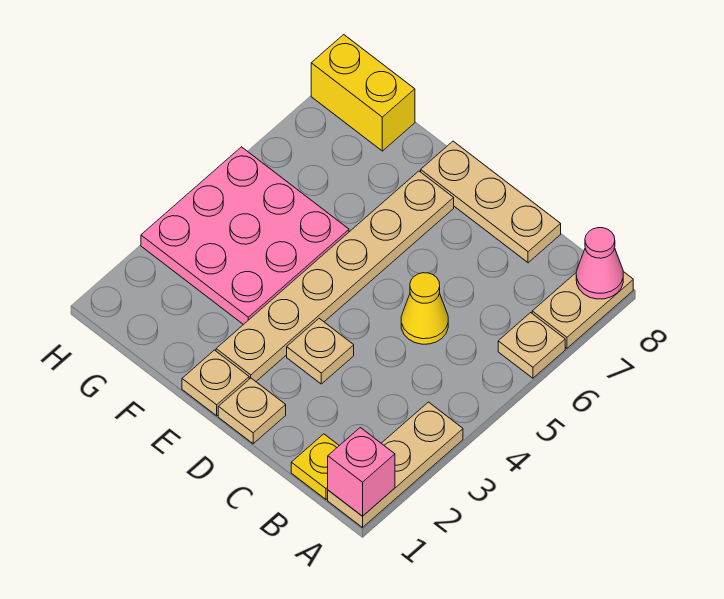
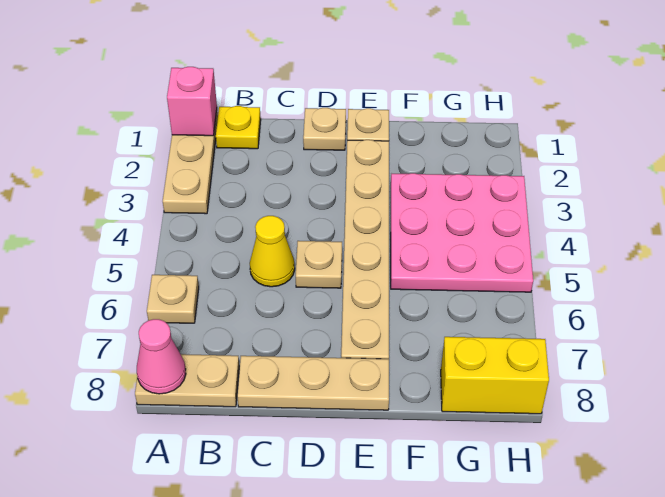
tan plate A7:A8 level 1 -> tan plate A8:B8 level 1
tan plate D3 level 1 -> tan plate D5 level 1

